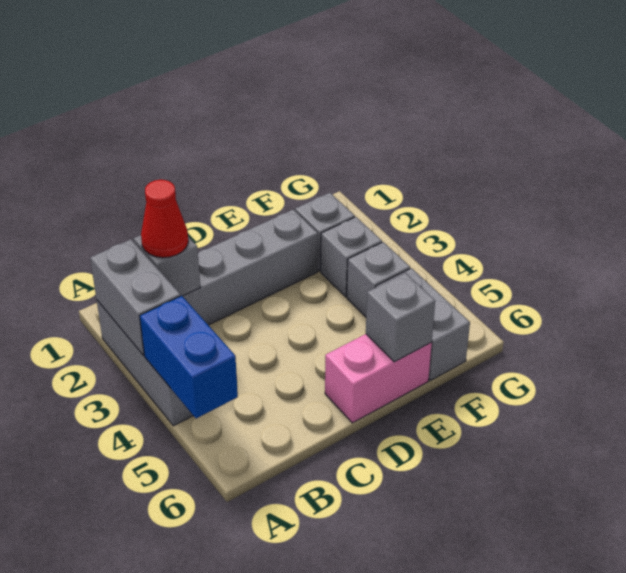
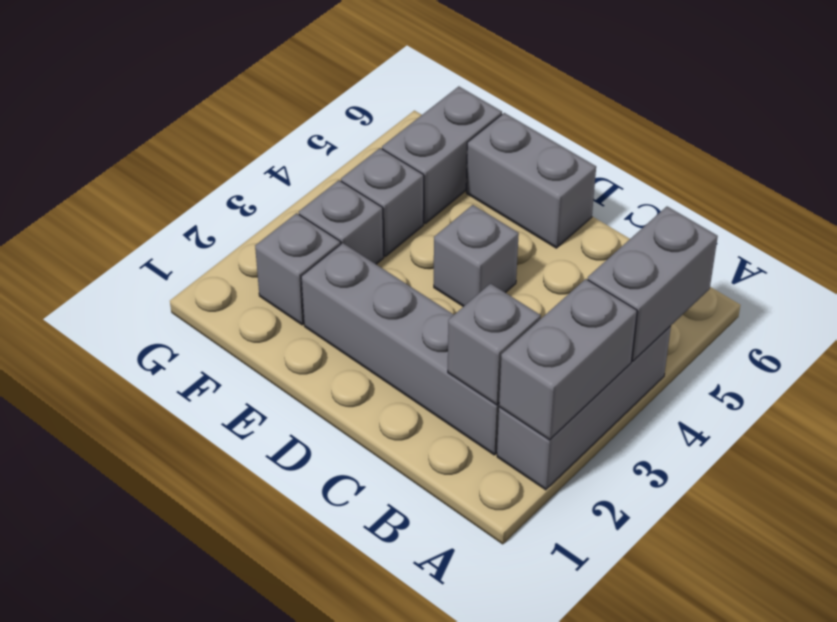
blue brick A4:A5 level 2 -> grey brick A4:A5 level 2
red cone B2 level 3 -> none
pink brick D6:E6 level 1 -> grey brick D6:E6 level 1
grey brick E6 level 2 -> grey brick D4 level 1

